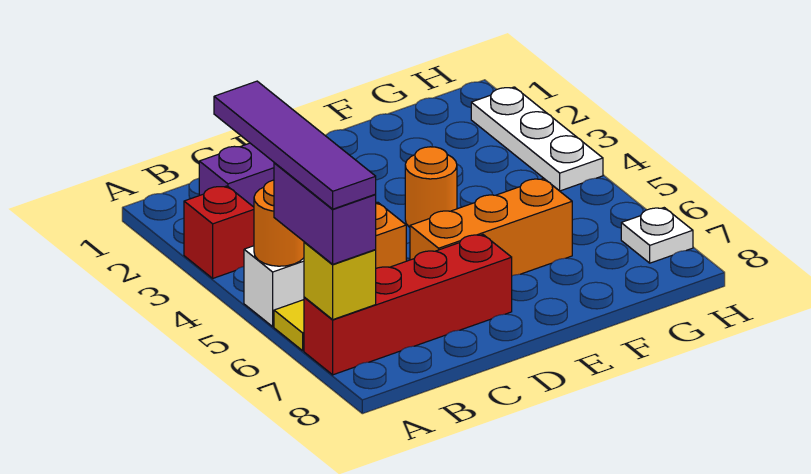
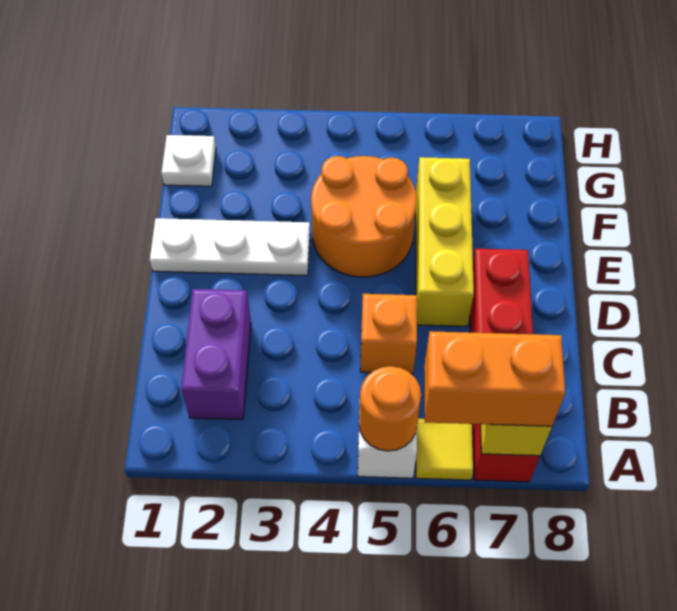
red brick A3 level 1 -> none
purple tile A4:A7 level 4 -> none
purple brick A6:A7 level 3 -> orange brick A6:A7 level 3
orange brick D6:F6 level 1 -> yellow brick D6:F6 level 1
orange round brick E4 level 1 -> orange round brick E4:F5 level 1
white plate H2:H4 level 1 -> white plate E1:E3 level 1
white plate H7 level 1 -> white plate G1 level 1

